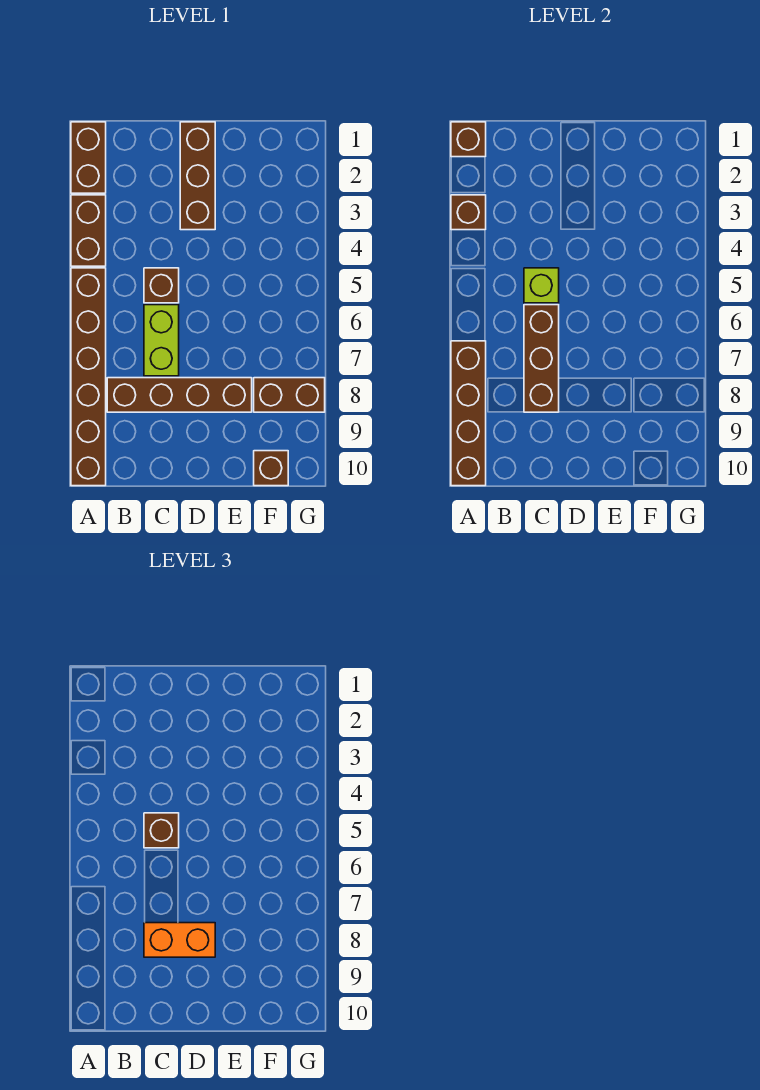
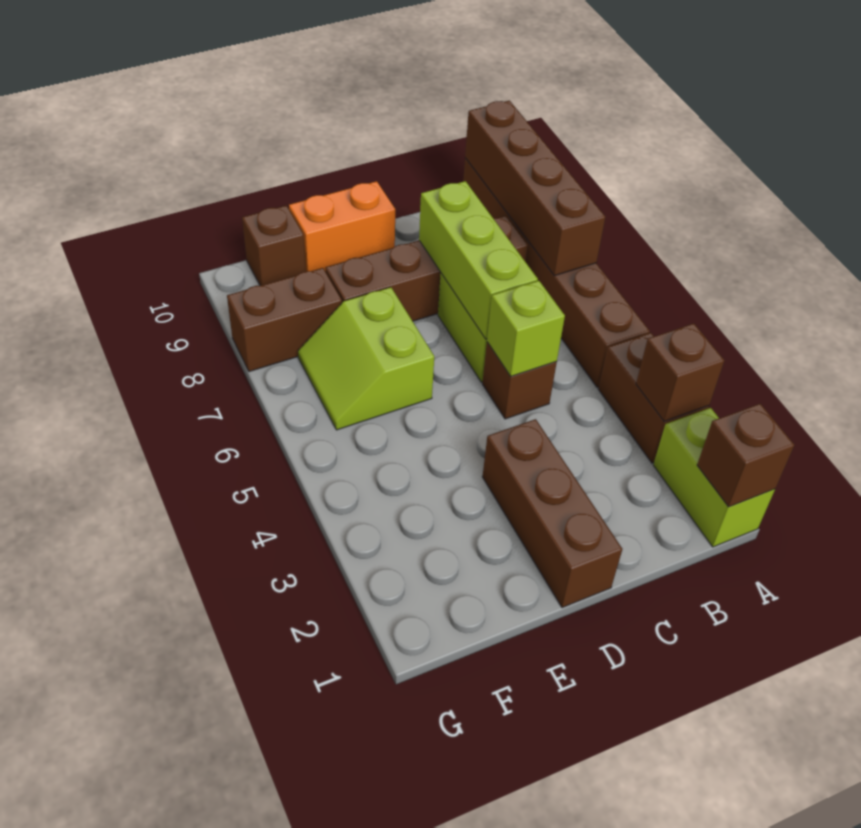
brown brick A1:A2 level 1 -> lime brick A1:A2 level 1
brown brick C5 level 3 -> none
brown brick C6:C8 level 2 -> lime brick C6:C8 level 2
orange brick C8:D8 level 3 -> orange brick D10:E10 level 1
none -> lime slope E6:F7 level 1 top E

